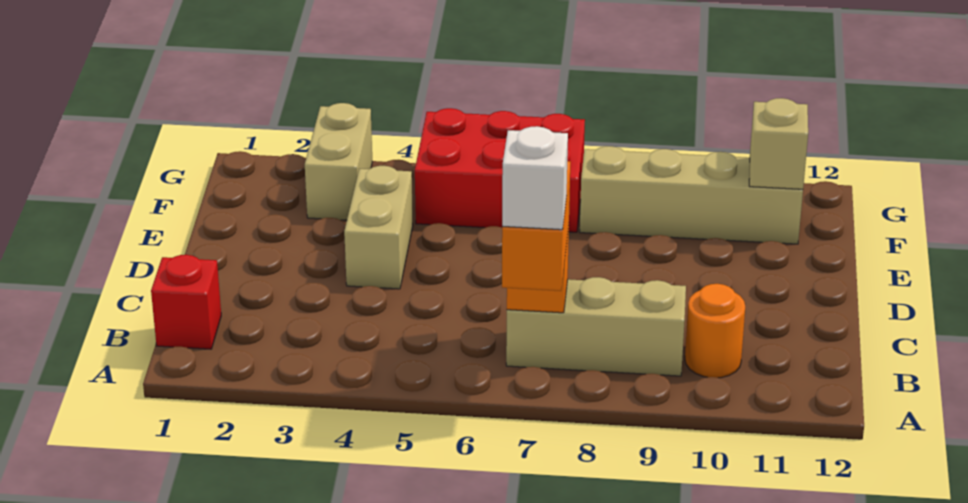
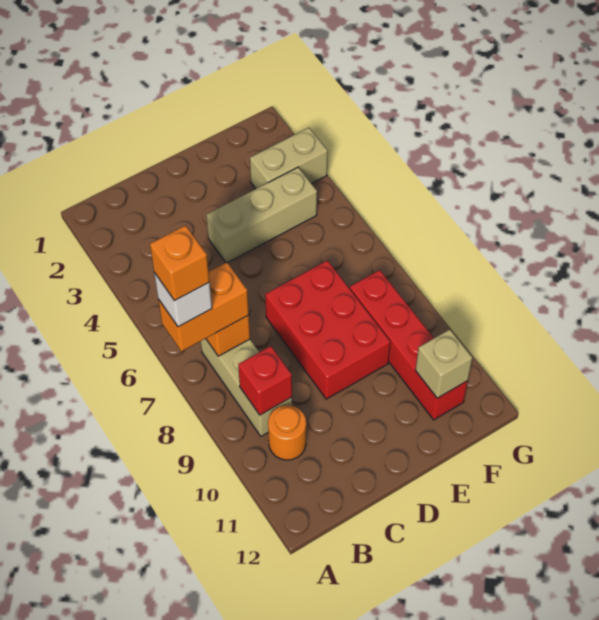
none -> orange brick A7 level 5
red brick B1 level 1 -> red brick B9 level 2
tan brick D4:E4 level 1 -> tan brick D4:F4 level 1
red brick F5:G7 level 1 -> red brick D7:E9 level 1
tan brick F8:F11 level 1 -> red brick F8:F11 level 1

